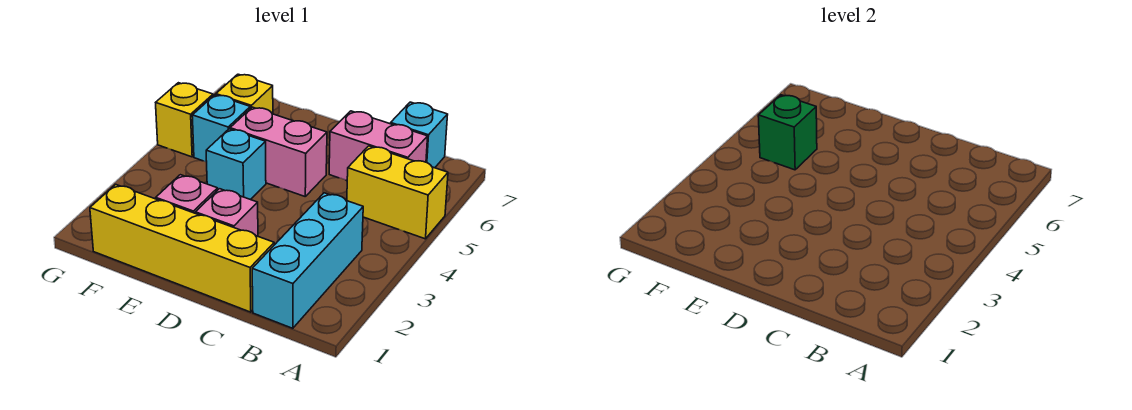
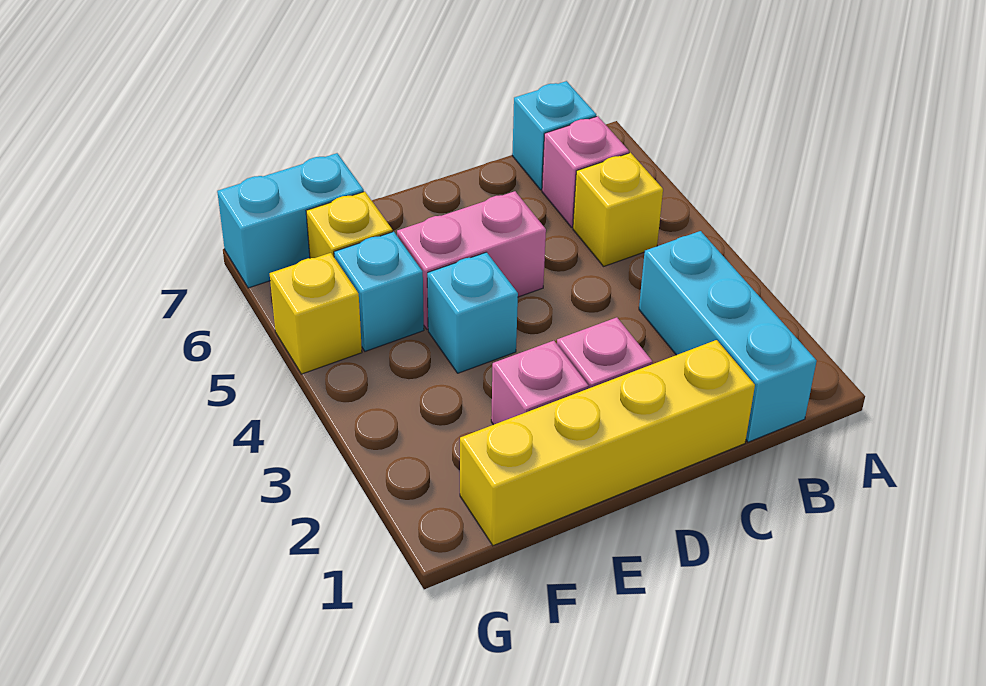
yellow brick A5:B5 level 1 -> yellow brick B5 level 1
pink brick B6:C6 level 1 -> pink brick B6 level 1
green brick F5 level 2 -> none
none -> cyan brick F7:G7 level 1

